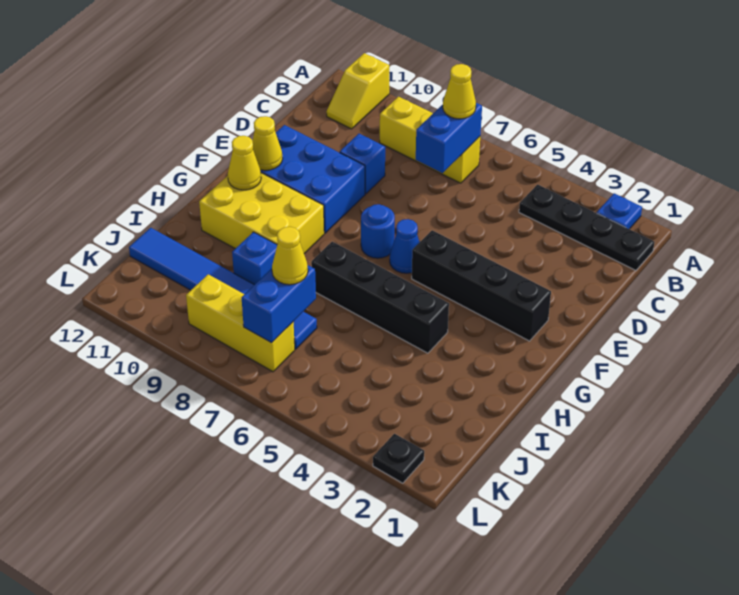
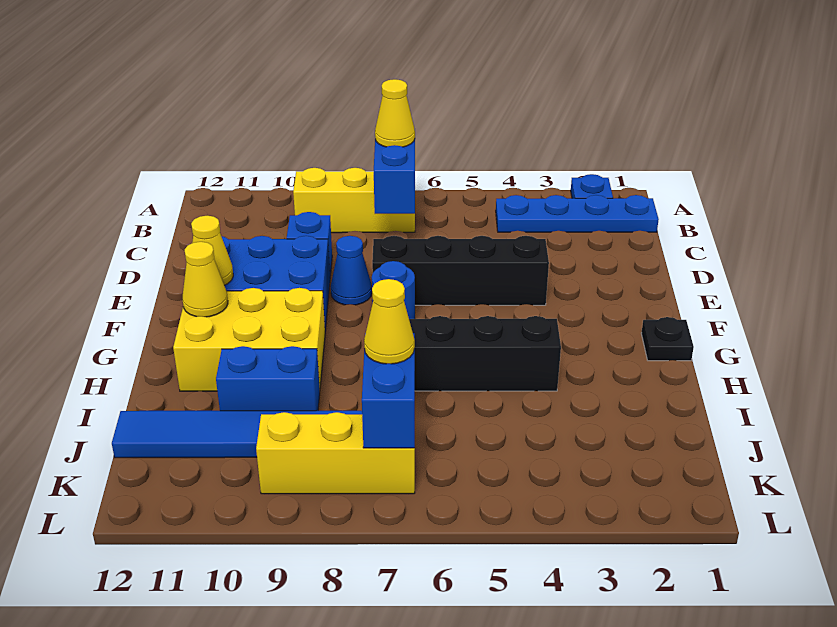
yellow slope A11:B11 level 1 top A -> none
black plate B1:B4 level 1 -> blue plate B1:B4 level 1
black brick F2:F5 level 1 -> black brick E4:E7 level 1
blue cone F6 level 1 -> blue cone E8 level 1
blue brick I9 level 1 -> blue brick I9:I10 level 1
black plate L2 level 1 -> black plate G1 level 1

